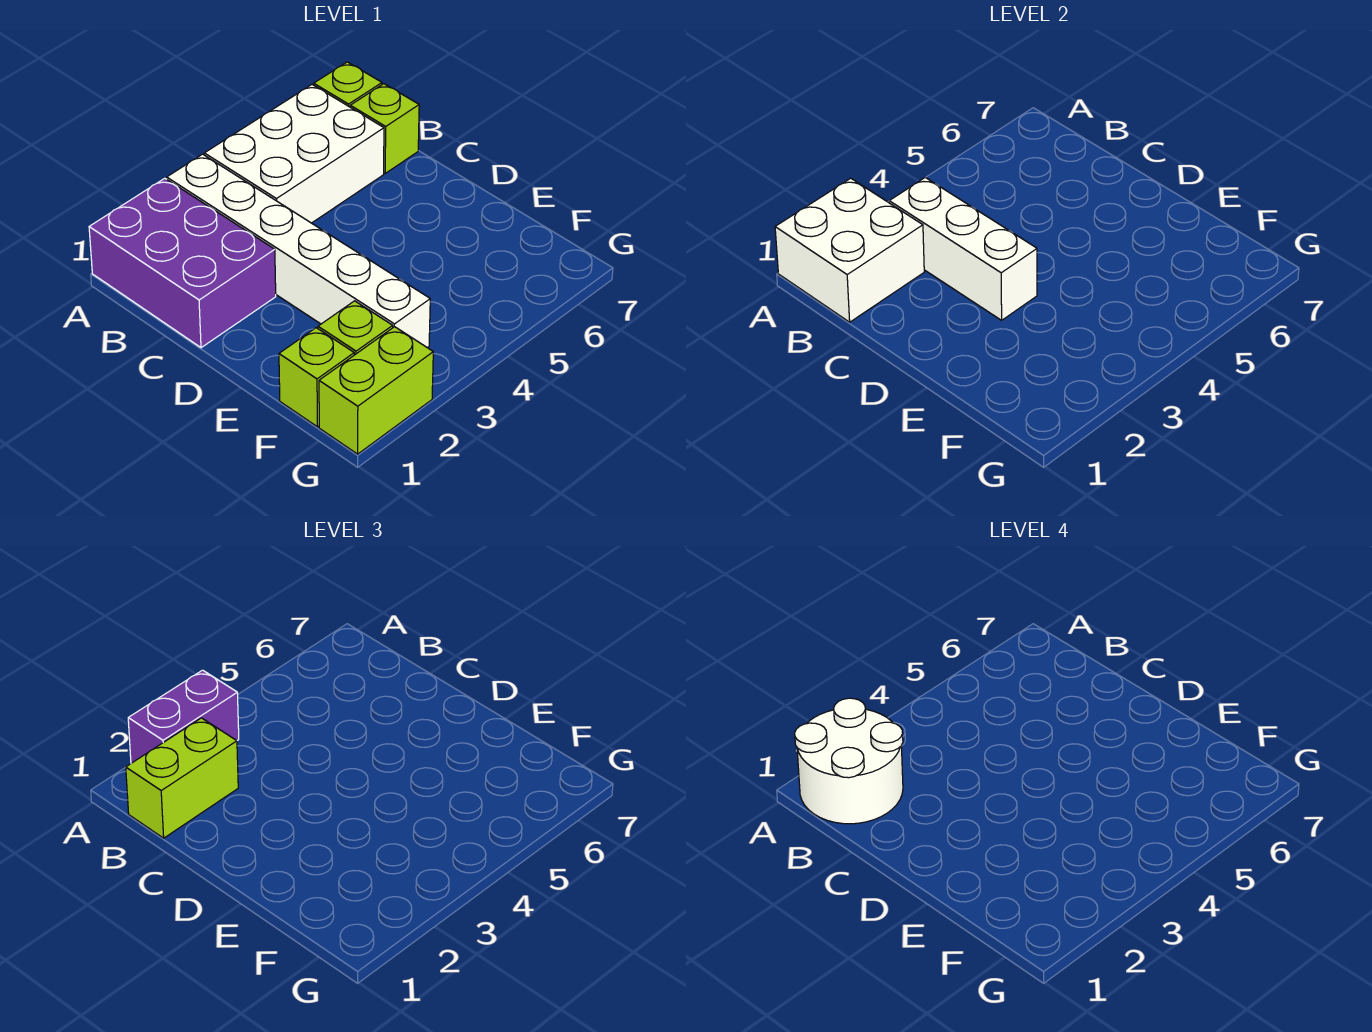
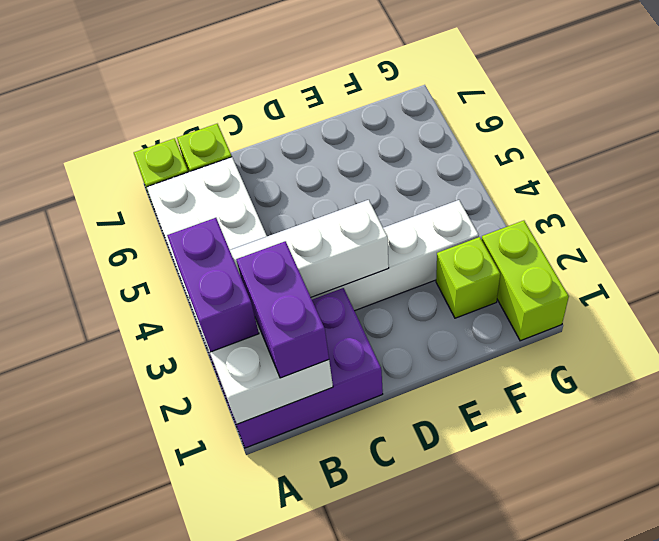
white round brick A1:B2 level 4 -> none
lime brick B1:B2 level 3 -> purple brick B1:B2 level 3
lime brick F1 level 1 -> none

